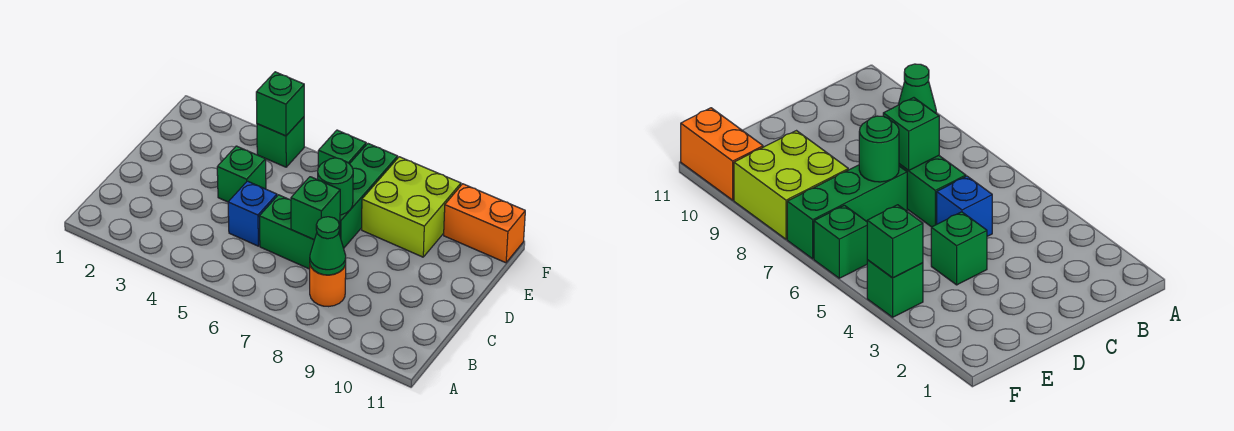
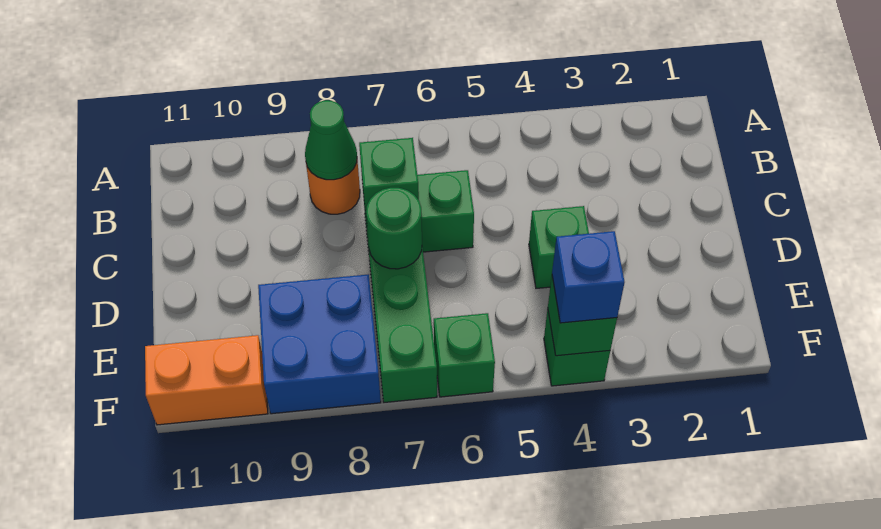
blue brick C5 level 1 -> blue brick F4 level 3
lime brick E8:F9 level 1 -> blue brick E8:F9 level 1

